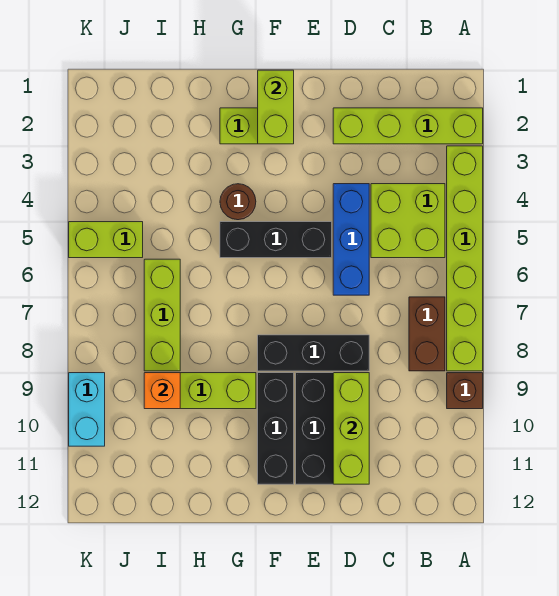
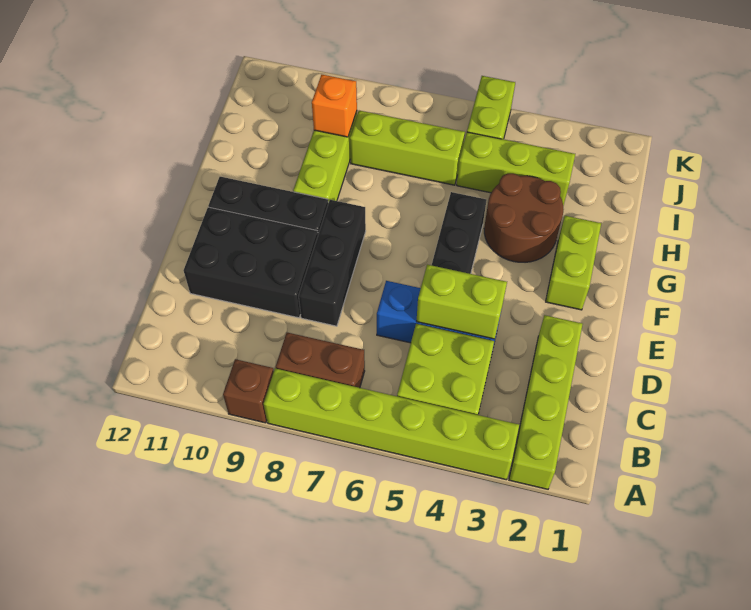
lime brick D9:D11 level 2 -> lime brick I3:I5 level 1
lime brick F1:F2 level 2 -> lime brick D4:D5 level 2
brown round brick G4 level 1 -> brown round brick G3:H4 level 1
cyan brick K9:K10 level 1 -> none

